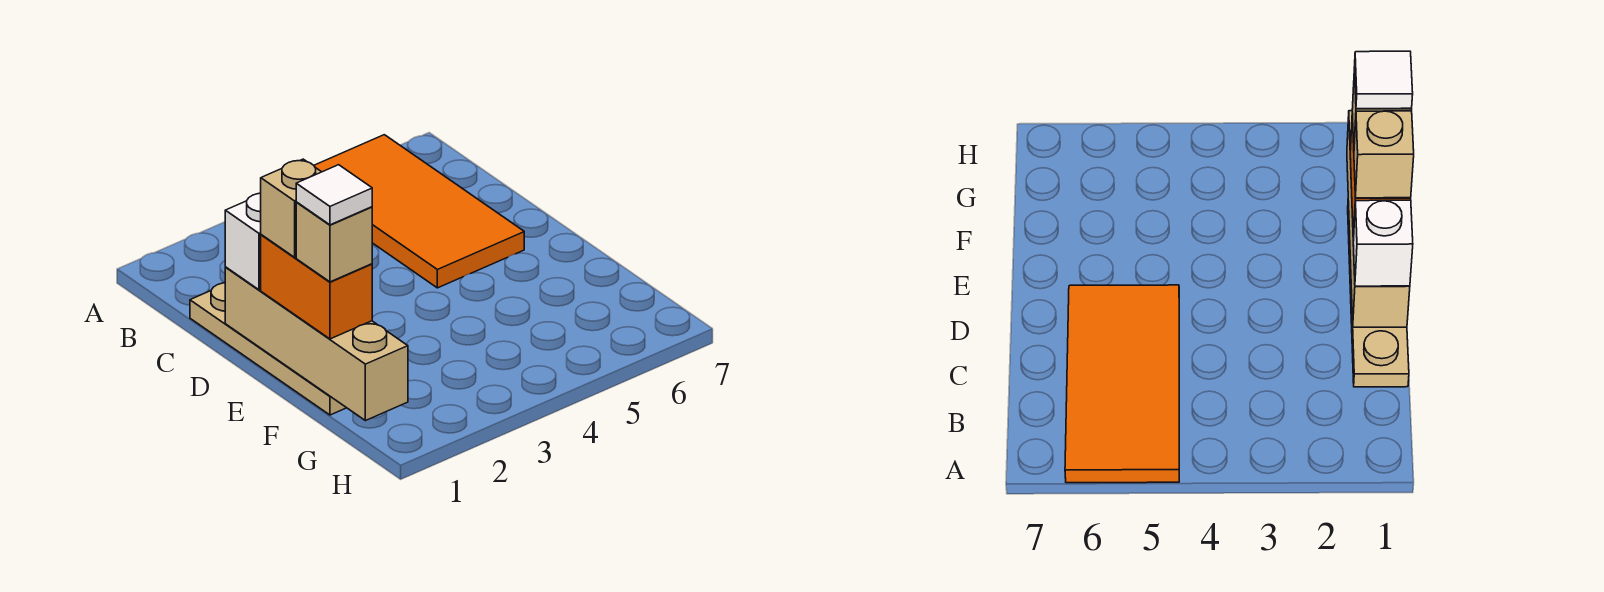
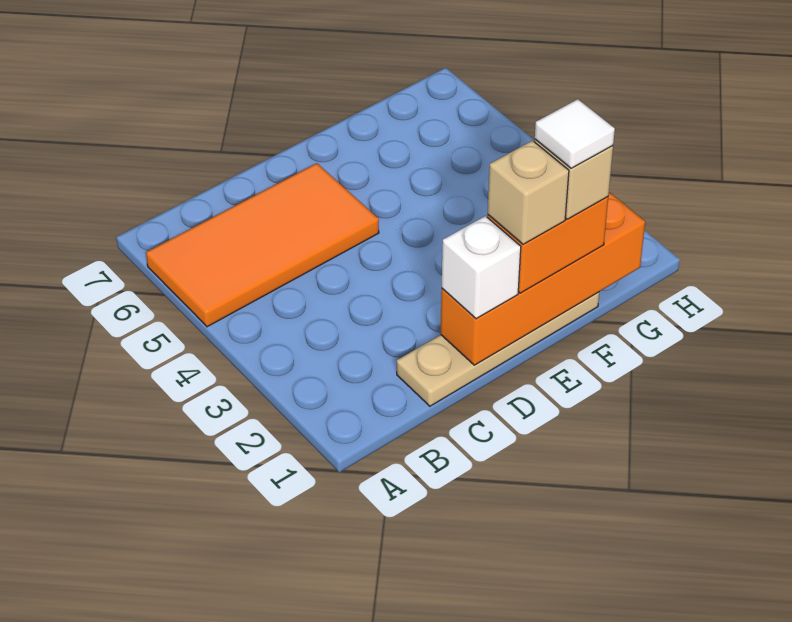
tan brick D1:G1 level 2 -> orange brick D1:G1 level 2

